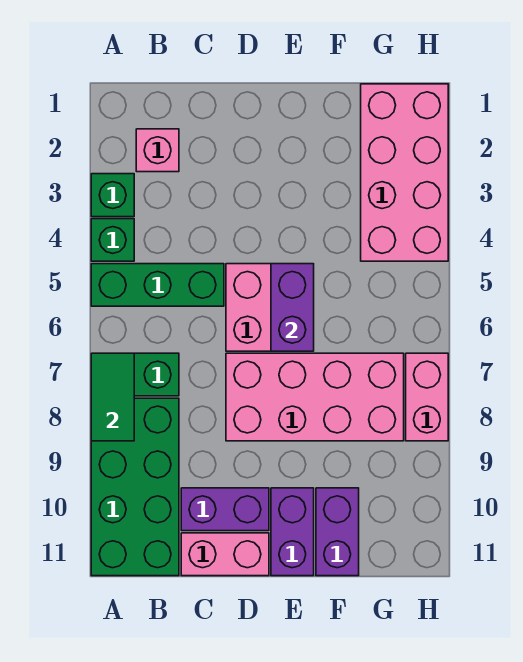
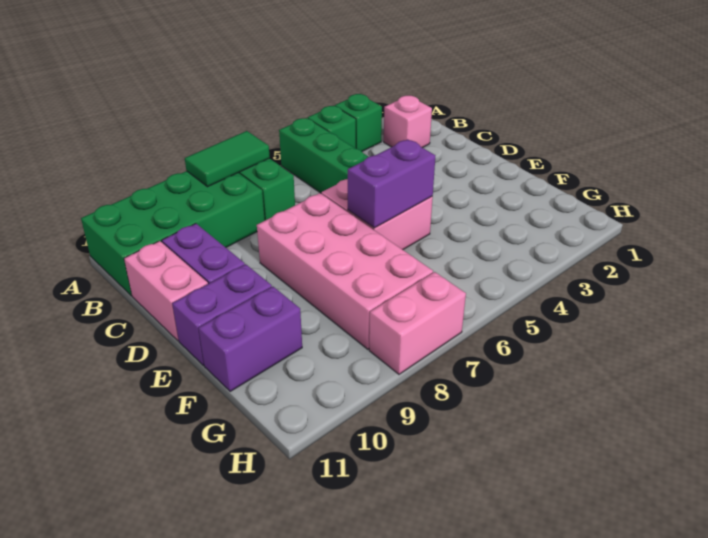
pink brick G1:H4 level 1 -> none

